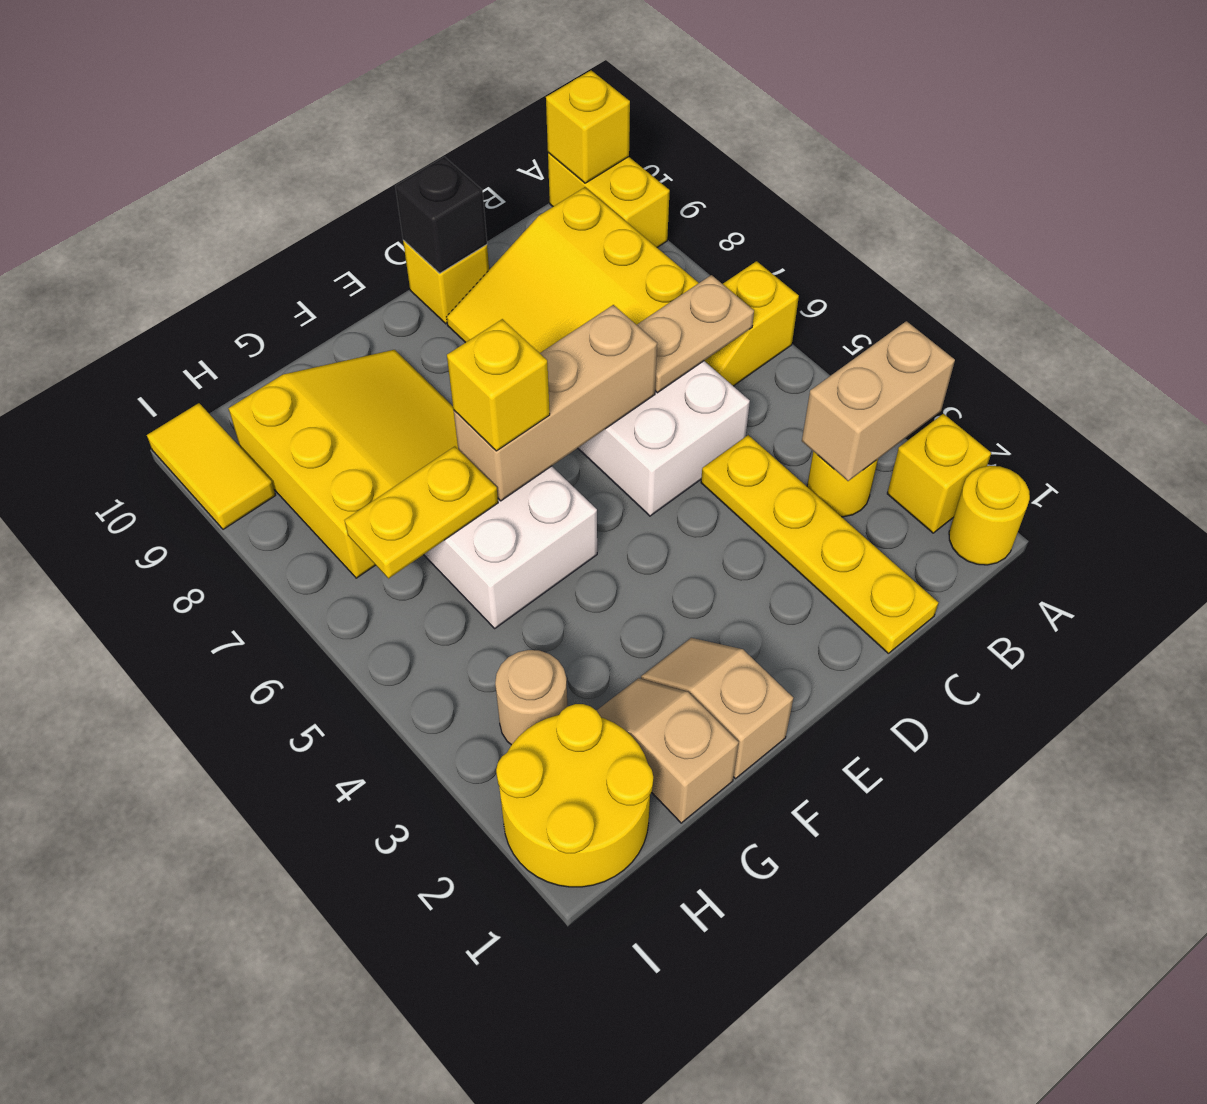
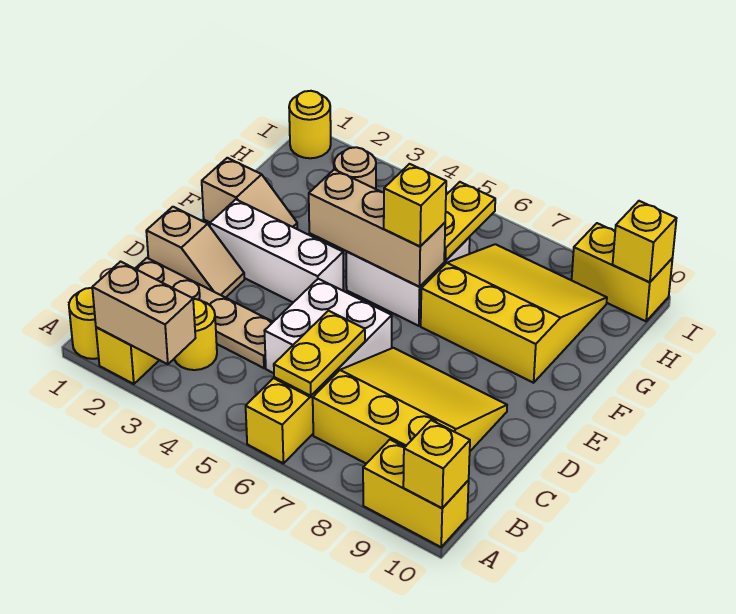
tan brick A3:B3 level 2 -> tan brick A2:A3 level 2
tan plate B6:C6 level 2 -> yellow plate B6:C6 level 2
yellow plate C1:C4 level 1 -> tan plate C1:C4 level 1
tan brick D6:F6 level 2 -> tan brick F4:F6 level 2
yellow brick D10 level 1 -> yellow brick I10 level 2
black brick D10 level 2 -> none
none -> white brick E2:E4 level 1
yellow slope F7:H9 level 1 top H -> yellow slope F7:H9 level 1 top F
tan slope G1:G2 level 1 top 1 -> tan slope D1:D2 level 1 top 1
yellow round brick H1:I2 level 1 -> yellow round brick I1 level 1
yellow tile I9:I10 level 1 -> yellow brick I9:I10 level 1

